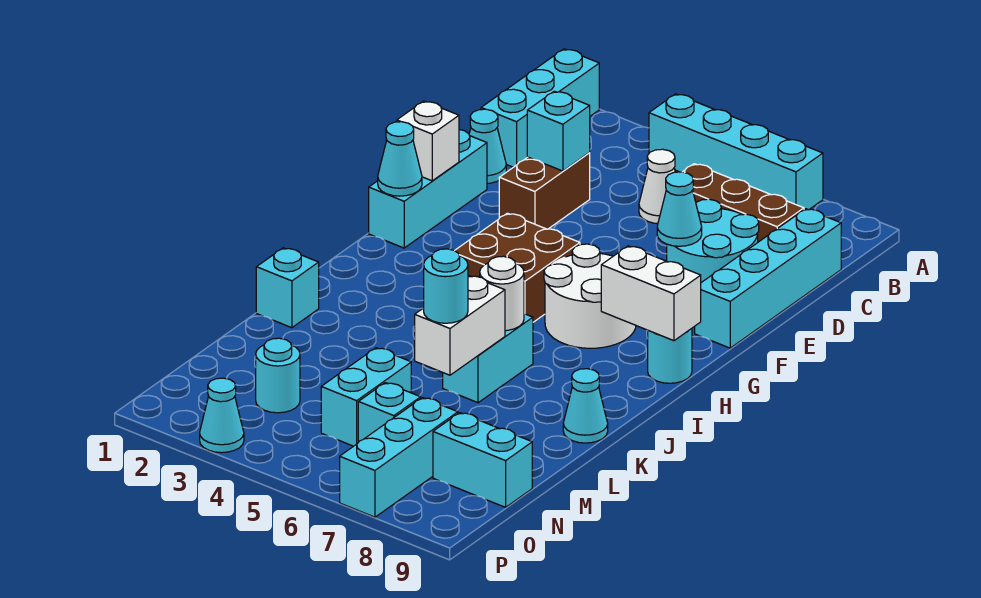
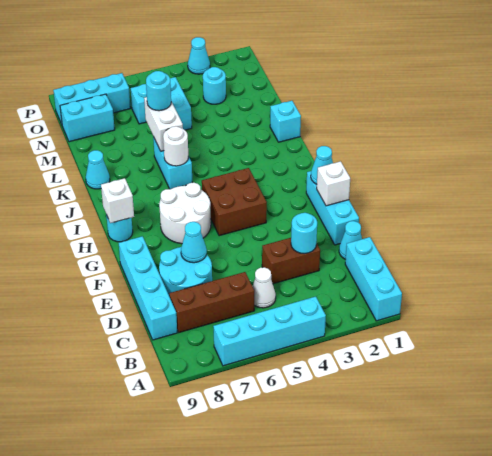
brown brick D3:E3 level 1 -> brown brick D3:D4 level 1
cyan brick D3 level 2 -> cyan round brick D3 level 2
white brick H8:H9 level 2 -> white brick H9 level 2
cyan brick N7:P7 level 1 -> cyan brick O7:O9 level 1

